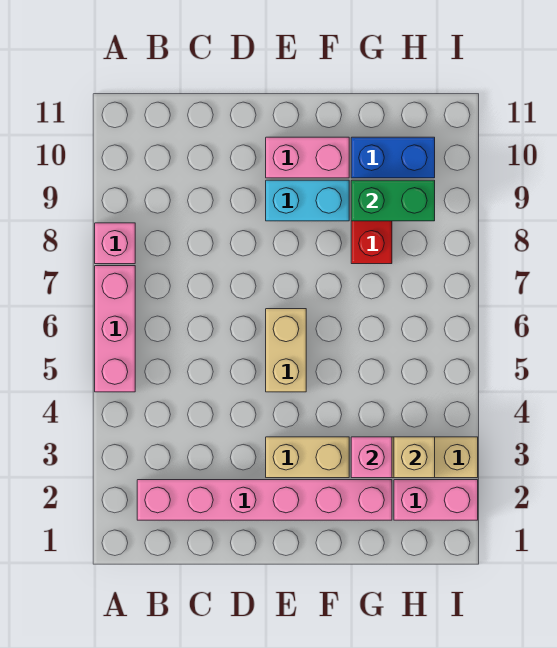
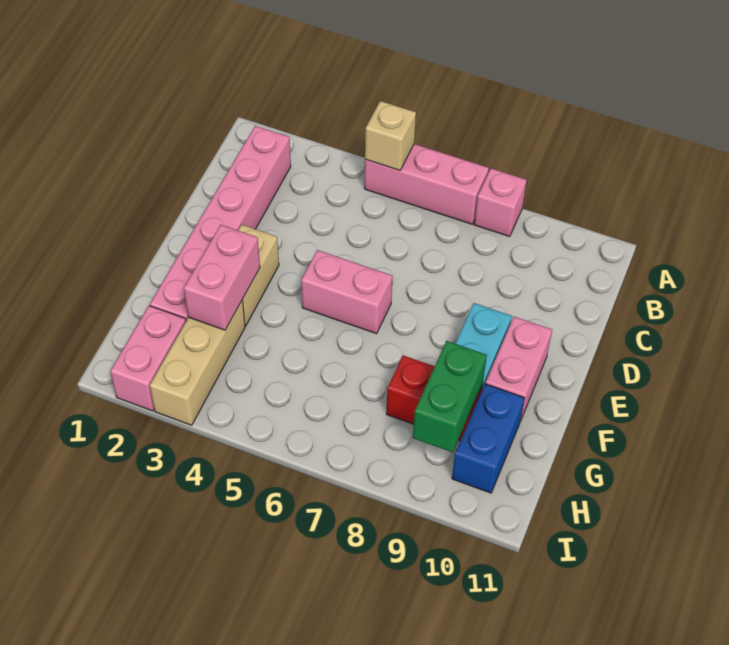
tan brick E5:E6 level 1 -> pink brick E5:E6 level 1
pink brick G3 level 2 -> pink brick F3:G3 level 2
tan brick H3 level 2 -> tan brick A5 level 2

